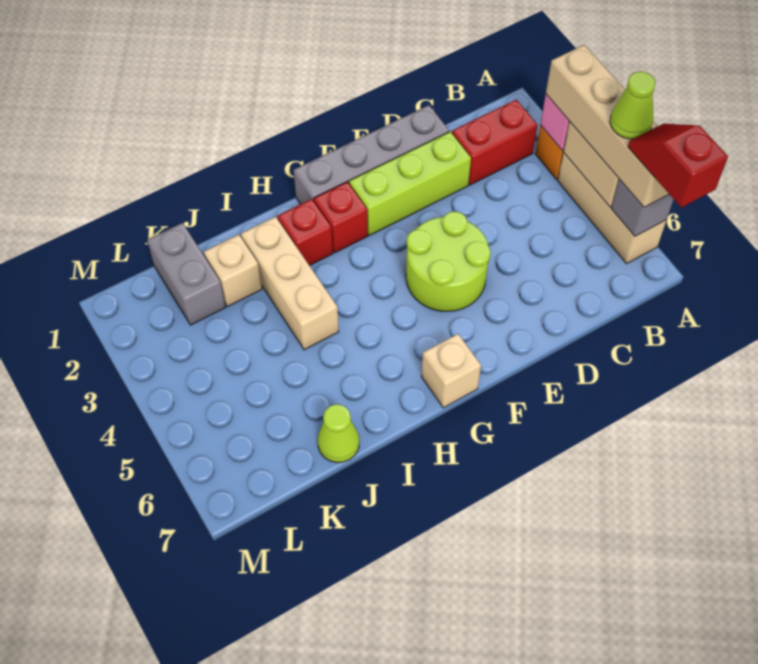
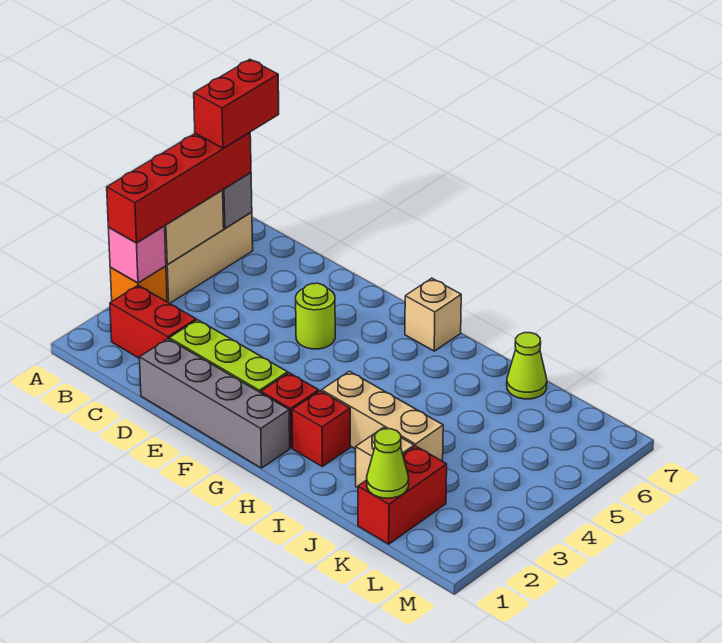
tan brick A3:A6 level 3 -> red brick A3:A6 level 3
lime cone A5 level 4 -> lime cone K1 level 2
red slope A6:A7 level 4 top 7 -> red brick A6:A7 level 4
lime round brick E4:F5 level 1 -> lime round brick E5 level 1
tan brick I2:I4 level 1 -> tan brick H3:J3 level 1
grey brick K1:K2 level 1 -> red brick K1:K2 level 1

